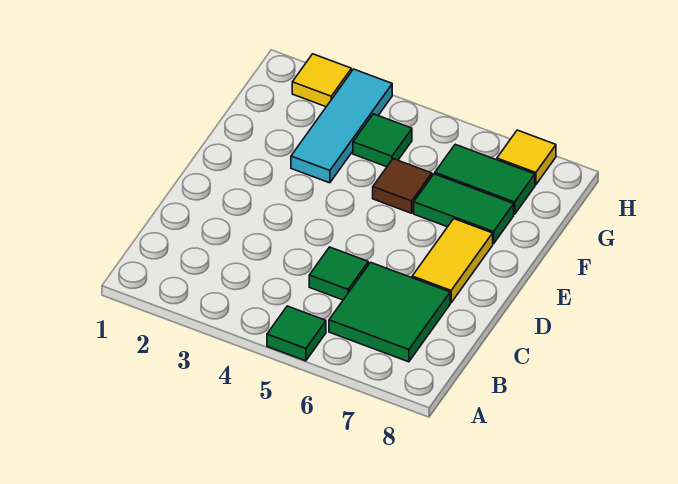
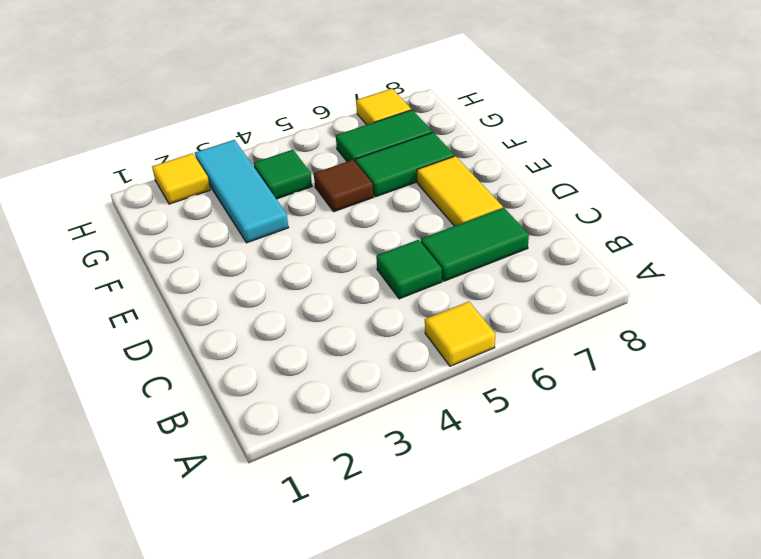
green tile A5 level 1 -> yellow tile A5 level 1
green tile B6:C7 level 1 -> green tile C6:C7 level 1

